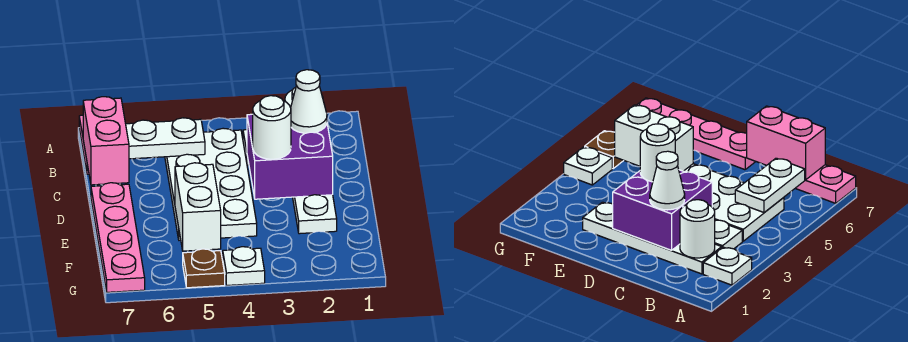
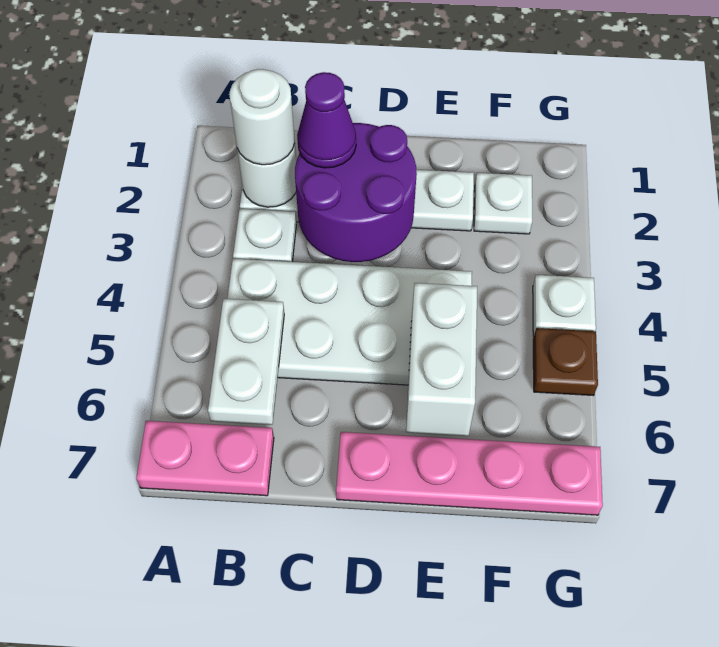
white plate A2 level 1 -> white plate F2 level 1
pink brick B7:C7 level 2 -> none
purple brick C2:D3 level 2 -> purple round brick C2:D3 level 2
white cone C2 level 3 -> purple cone C2 level 3
white round brick D3 level 3 -> white round brick B2 level 3
white brick E5:F5 level 2 -> white brick E5:E6 level 2

